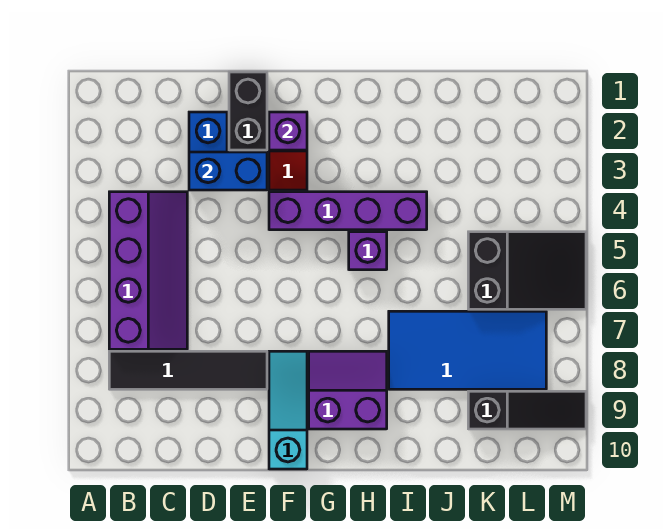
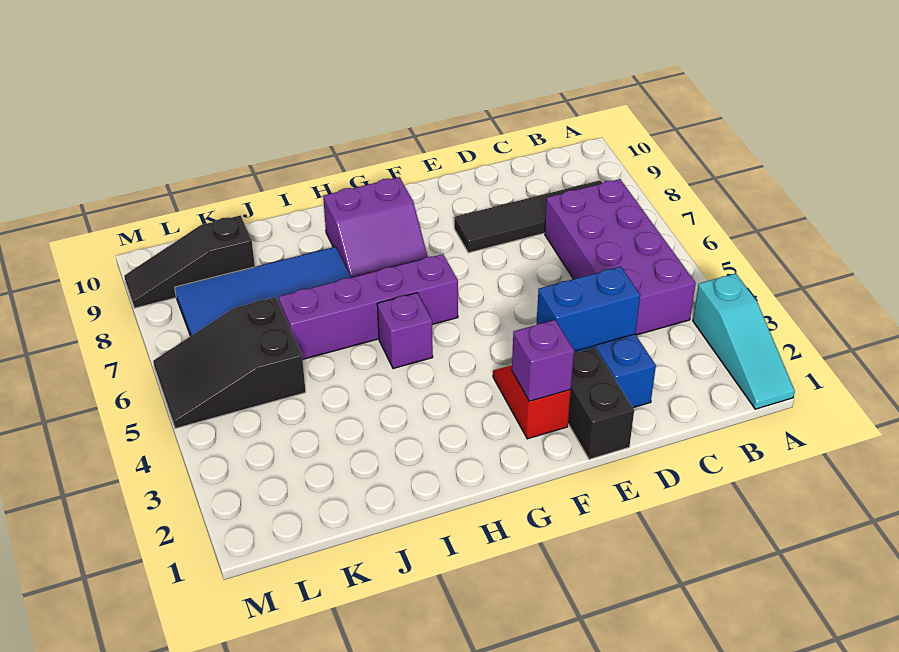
purple slope B4:C7 level 1 top B -> purple brick B4:C7 level 1
purple brick F4:I4 level 1 -> purple brick G6:J6 level 1
cyan slope F8:F10 level 1 top 10 -> cyan slope A1:A3 level 1 top 3

